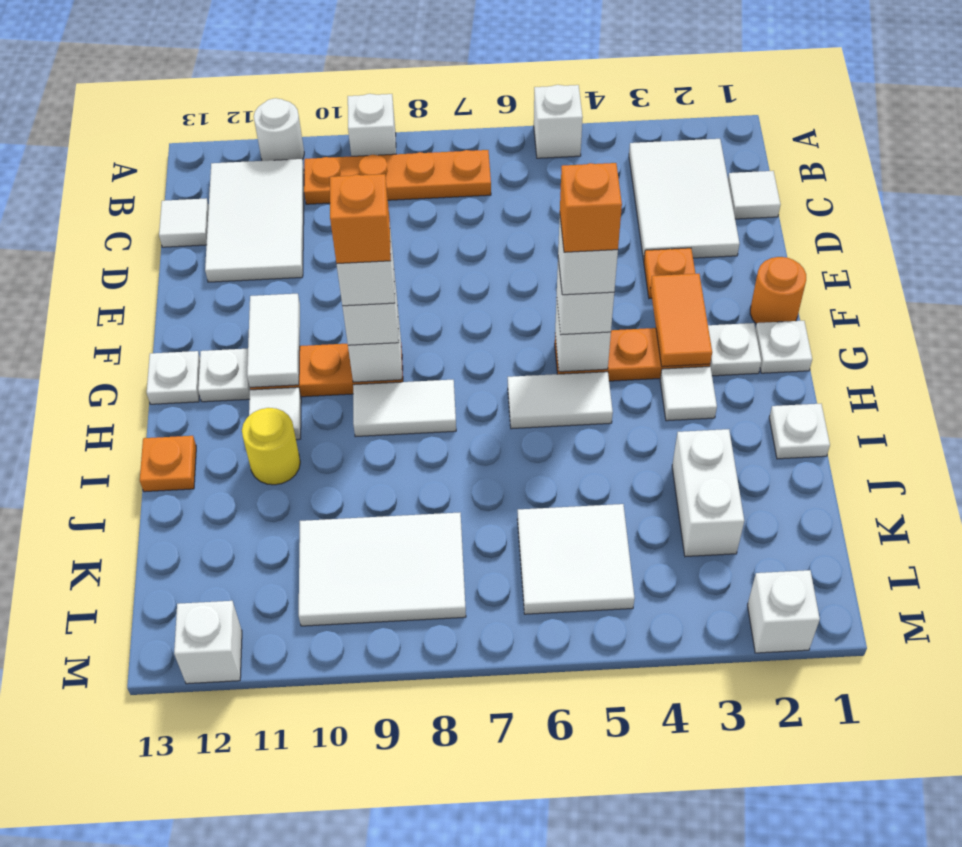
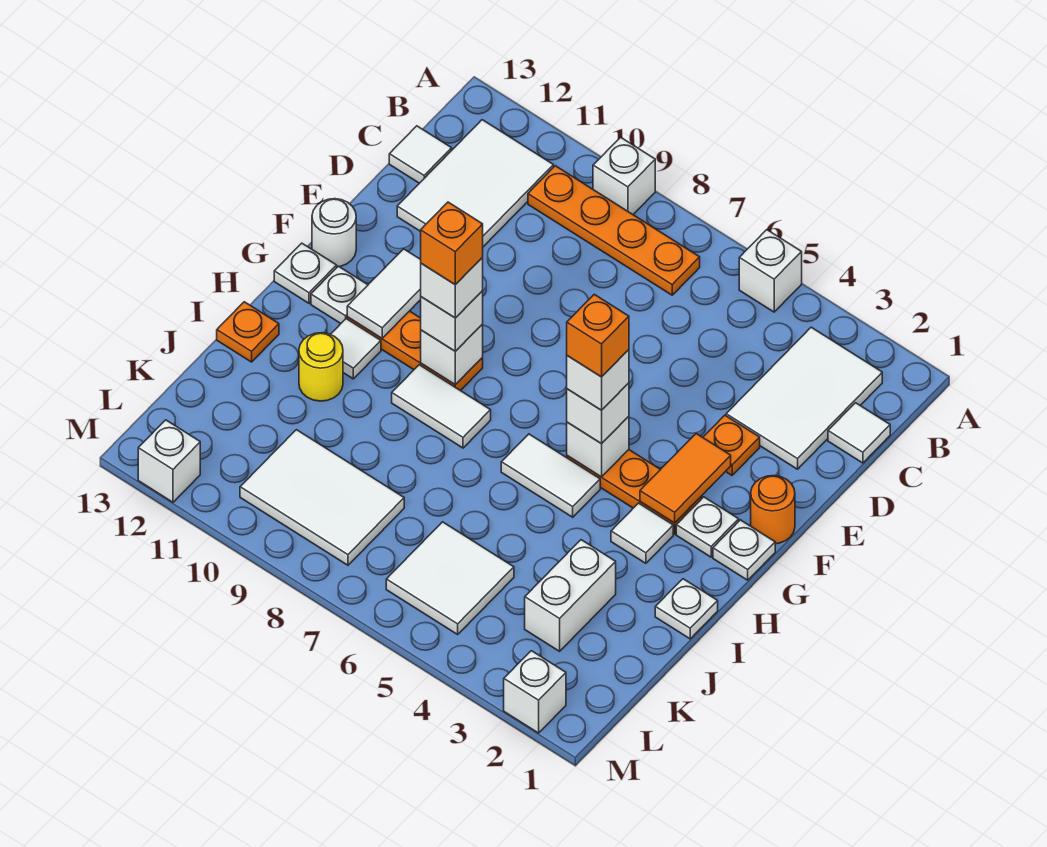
white round brick A11 level 1 -> white round brick F13 level 1

